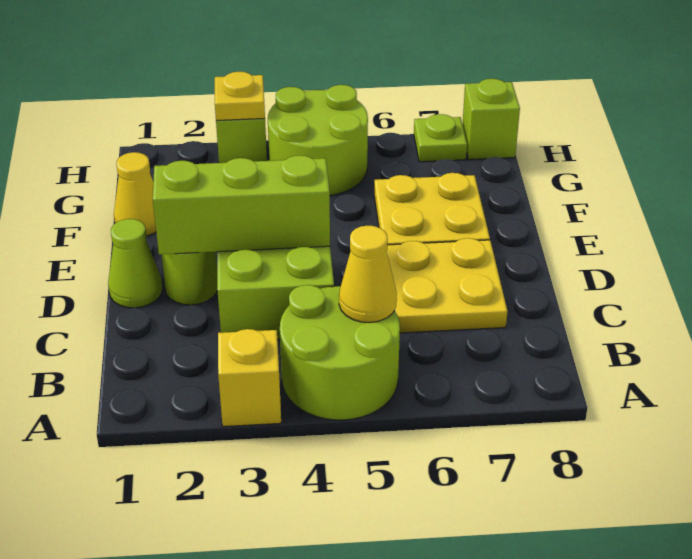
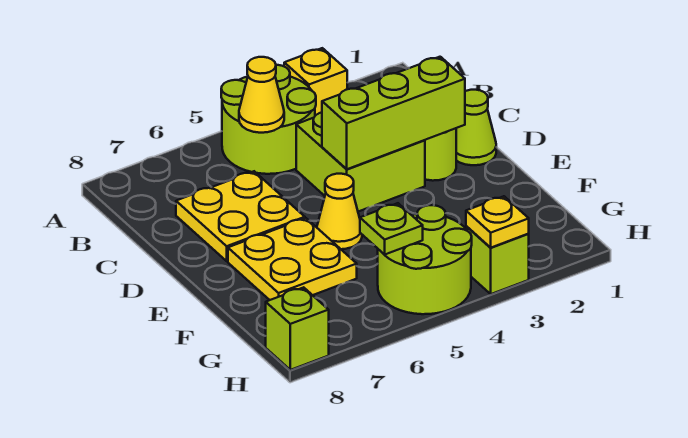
yellow cone F1 level 1 -> yellow cone E5 level 1
lime plate H7 level 1 -> lime plate G5 level 2

